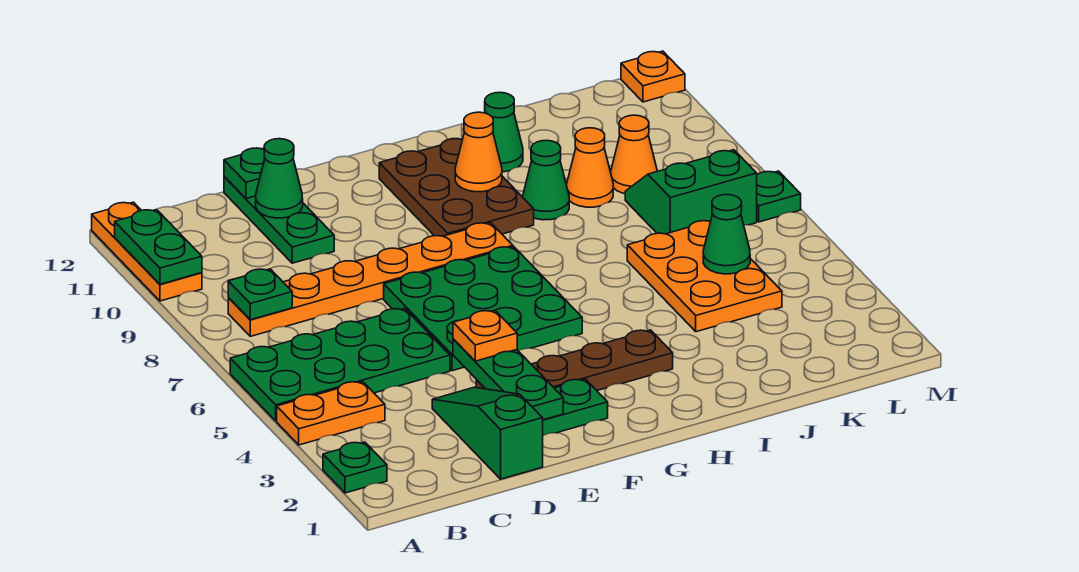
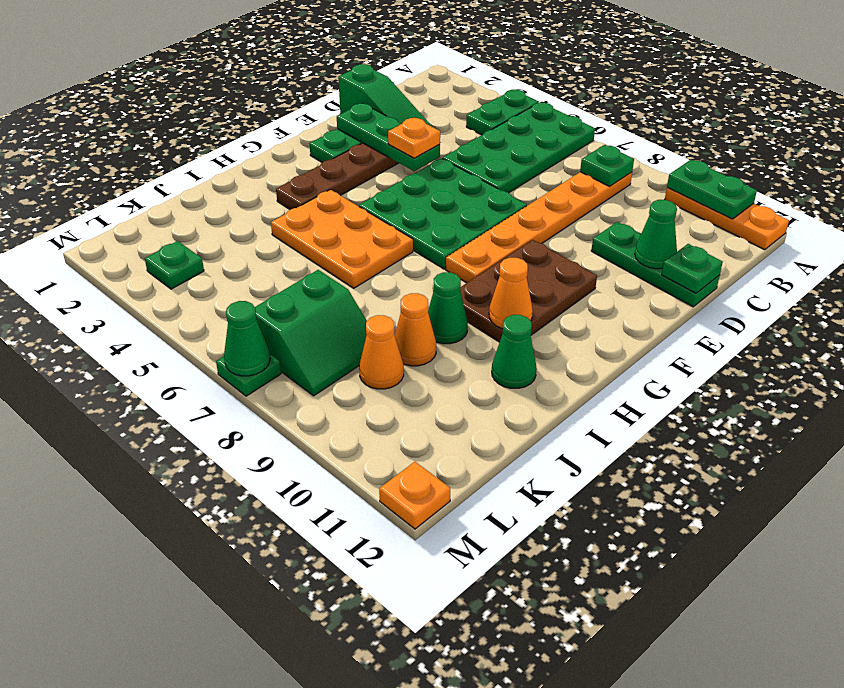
green plate A2 level 1 -> green plate L3 level 1
orange plate A4:B4 level 1 -> green plate A4:B4 level 1
brown plate G9:H11 level 1 -> brown plate F9:H10 level 1
orange plate J4:K6 level 1 -> orange plate H4:I6 level 1
green cone K5 level 2 -> green cone M7 level 2

